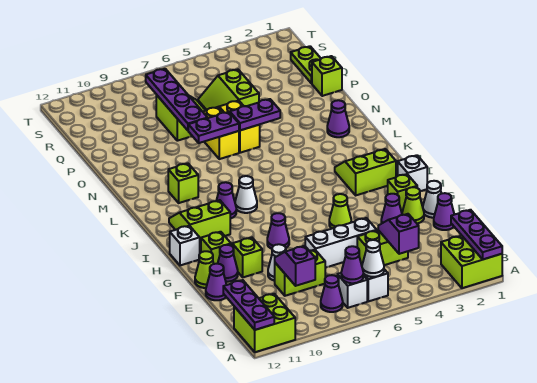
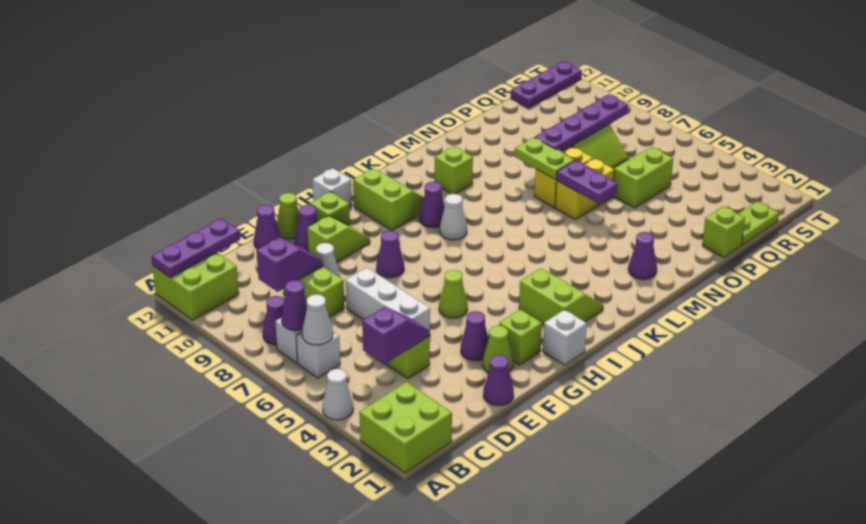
purple plate A1:C1 level 2 -> purple plate R12:T12 level 1
white cone F1 level 1 -> white cone A4 level 1
purple plate N7:N8 level 2 -> lime plate N7:N8 level 2

